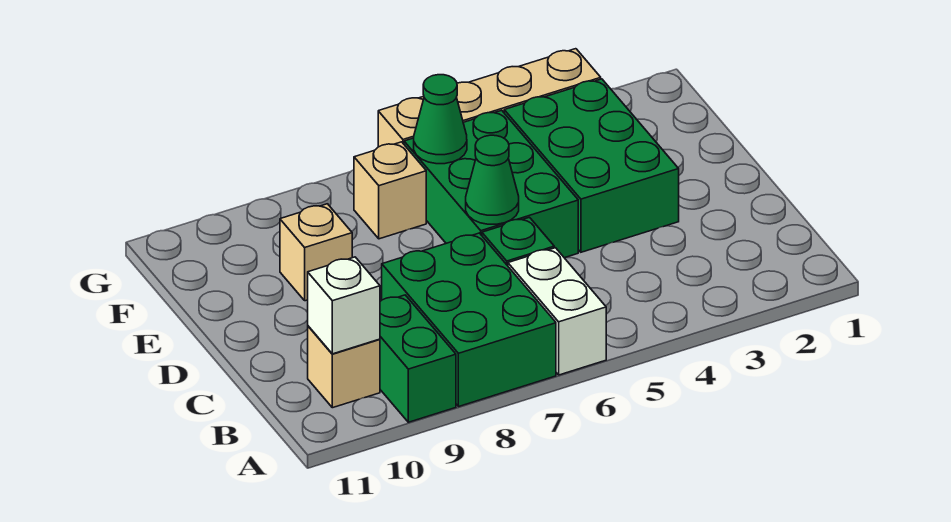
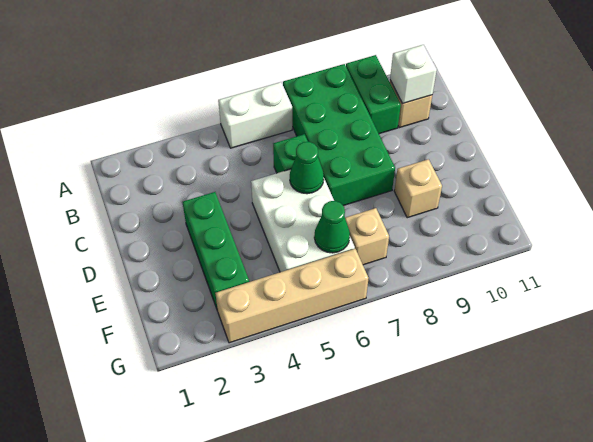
white brick A6:B6 level 1 -> white brick A5:A6 level 1
green brick A7:C8 level 1 -> green brick A7:D8 level 1
green brick D3:F4 level 1 -> green brick D3:F3 level 1
green brick D5:F6 level 1 -> white brick D5:F6 level 1

